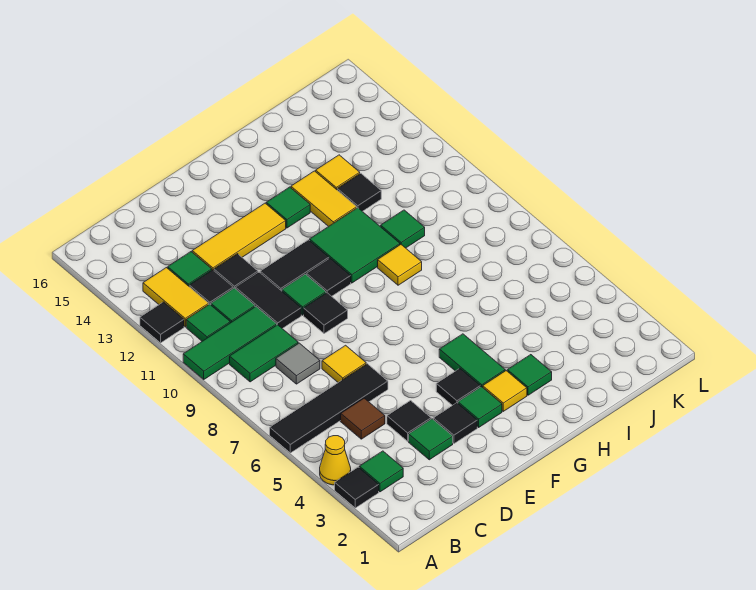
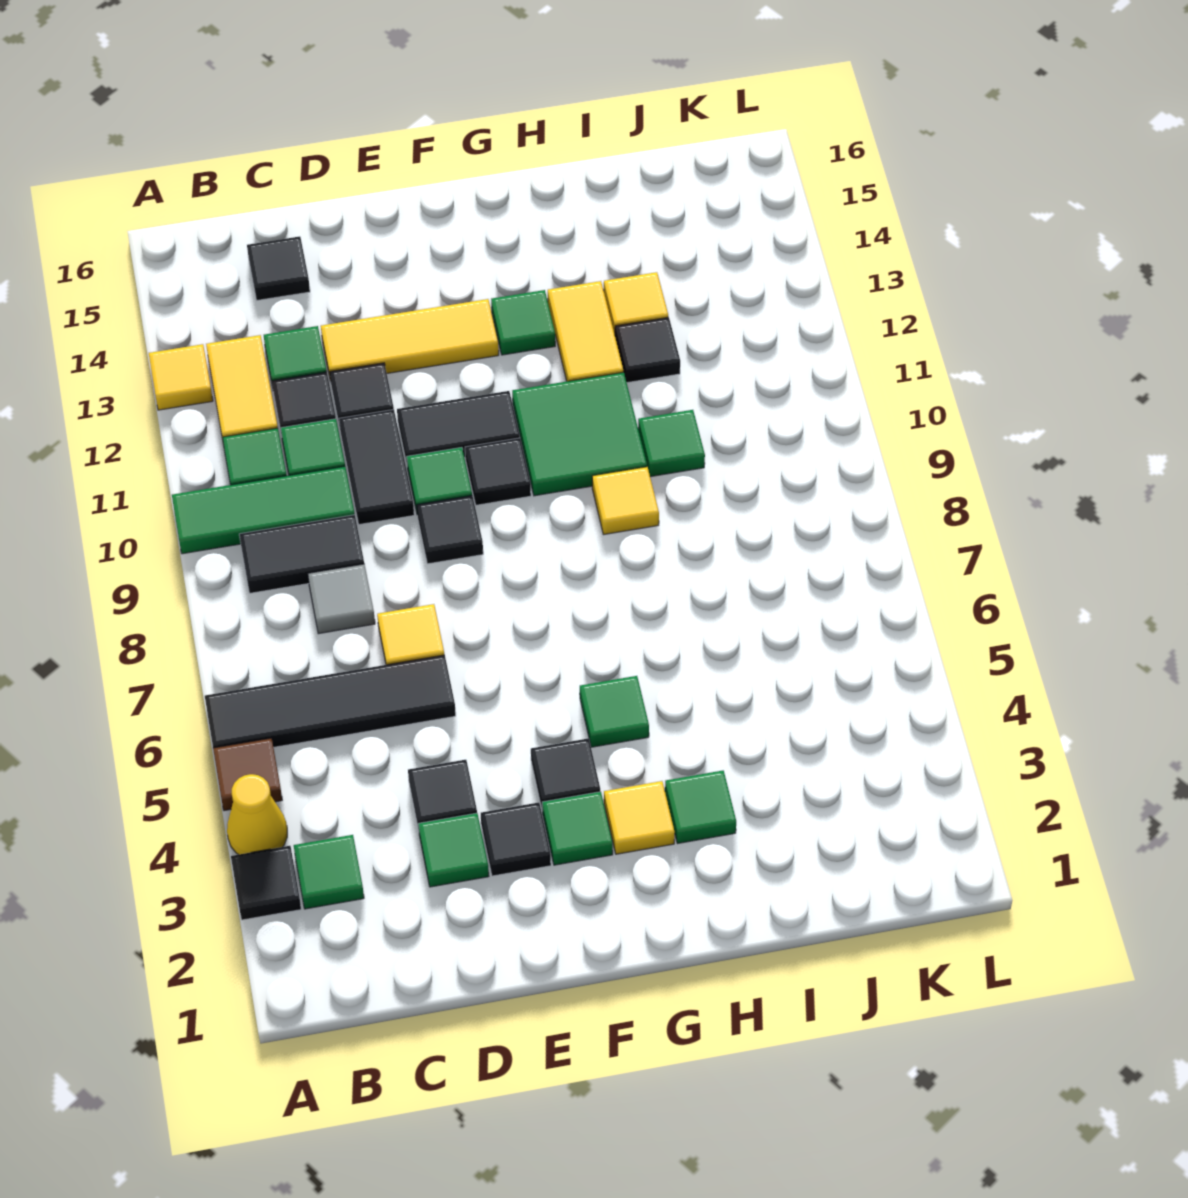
black tile A12 level 1 -> black tile C15 level 1
none -> yellow tile A13 level 1
green tile B9:C9 level 1 -> black tile B9:C9 level 1
brown tile C5 level 1 -> brown tile A5 level 1
green tile G4:G5 level 1 -> green tile G5 level 1

